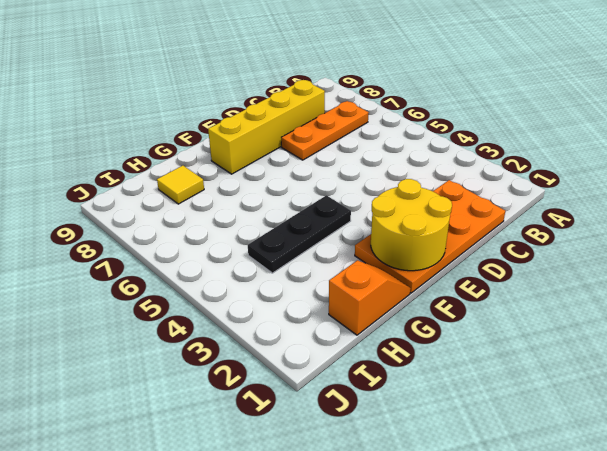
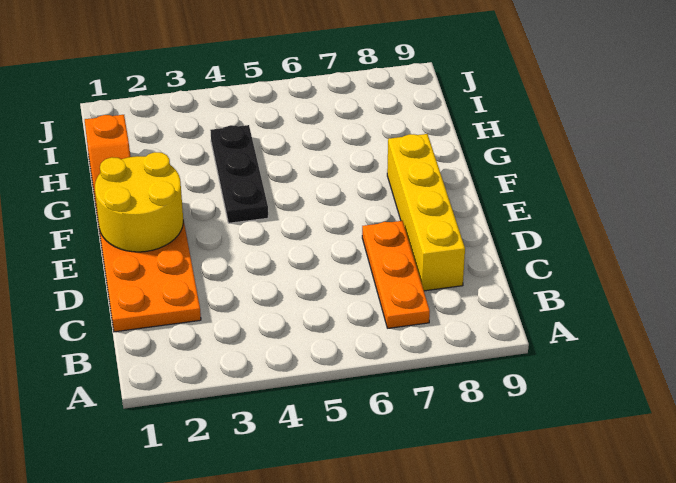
yellow tile H8 level 1 -> none

